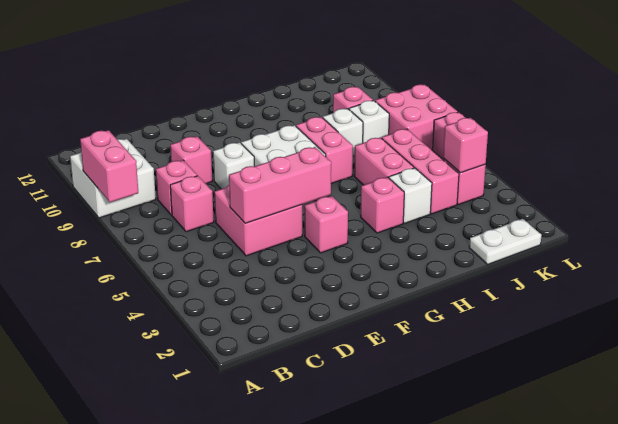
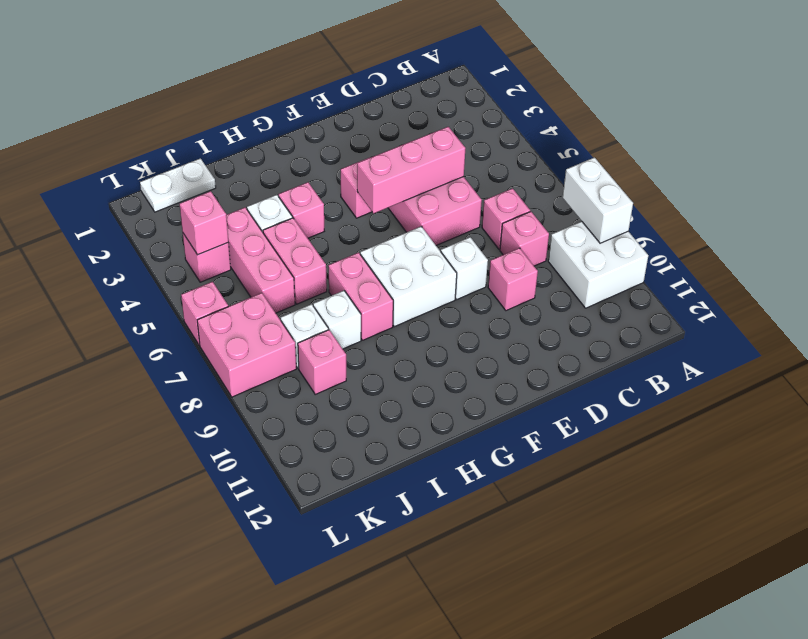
pink brick A8:A9 level 2 -> white brick A8:A9 level 2

